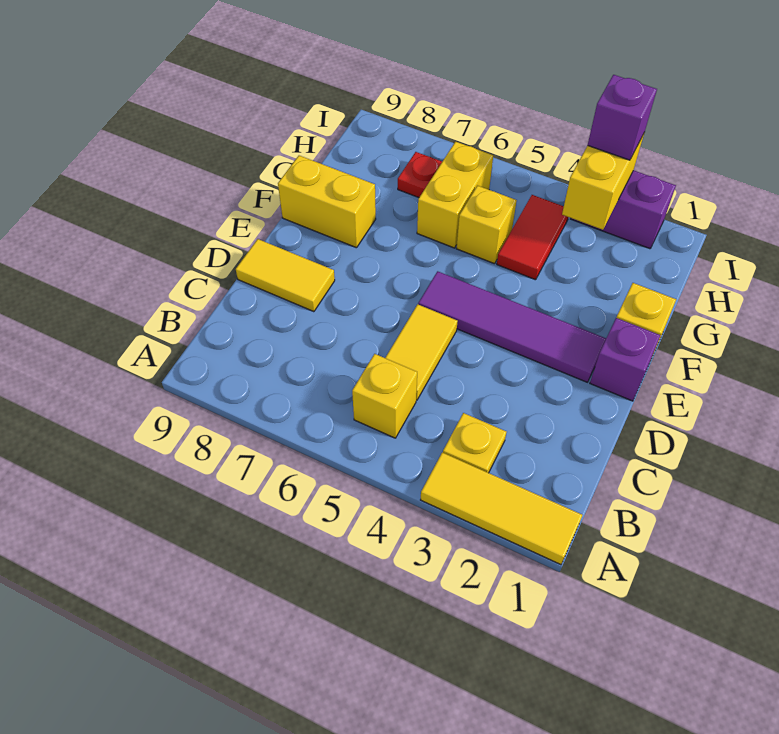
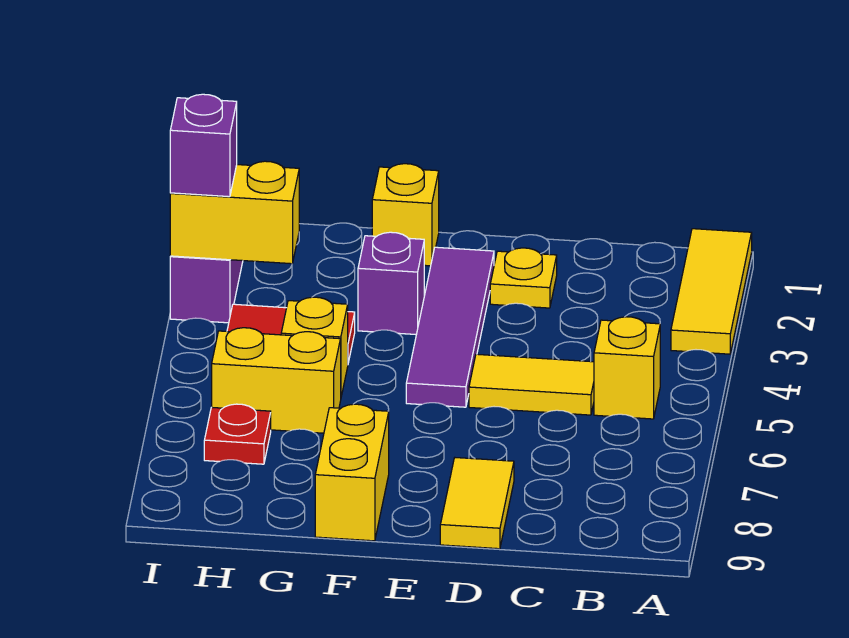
yellow plate B3 level 1 -> yellow plate D2 level 1
purple brick E1 level 1 -> purple brick F3 level 1

